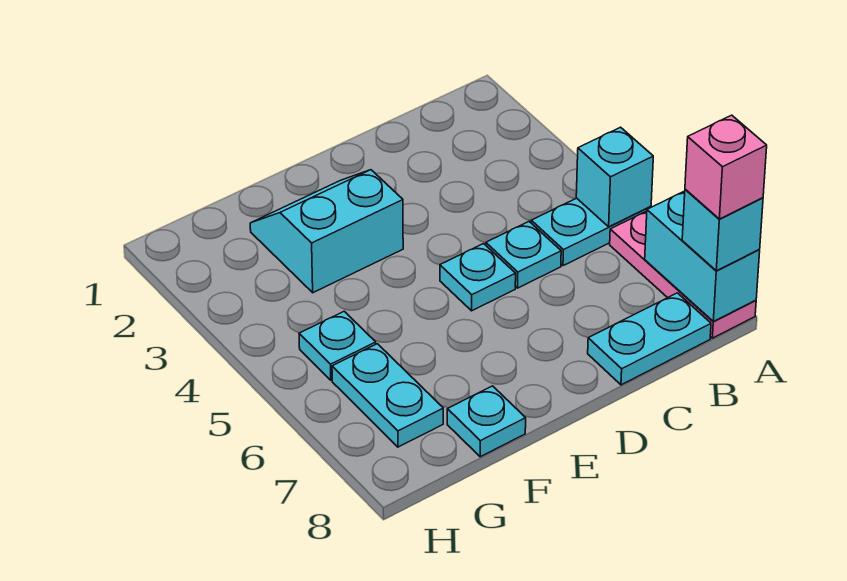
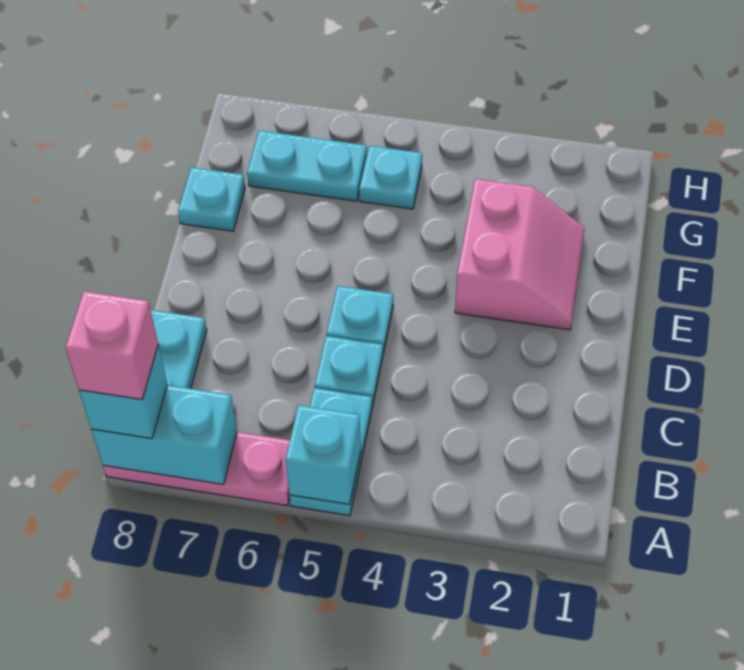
cyan slope E2:F3 level 1 top 3 -> pink slope E2:F3 level 1 top 3

